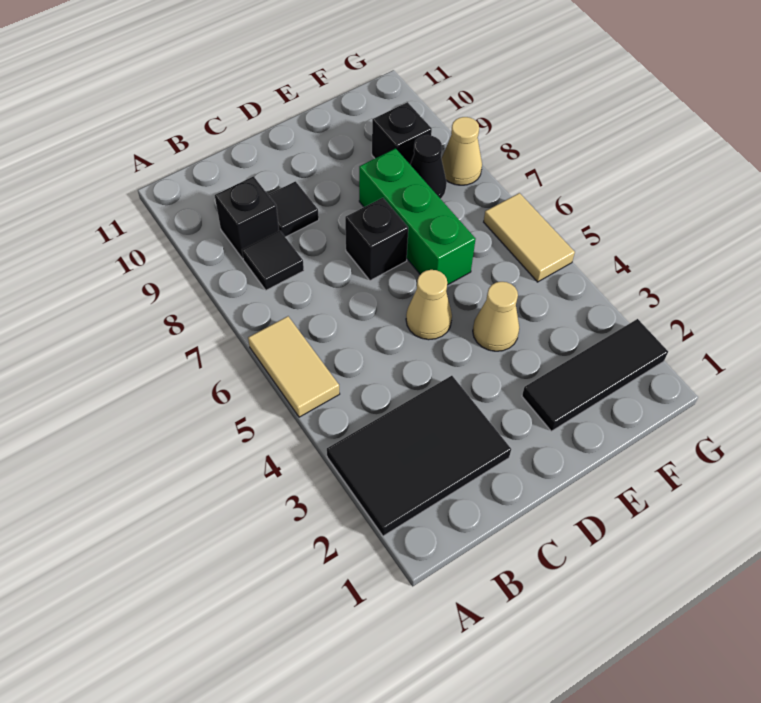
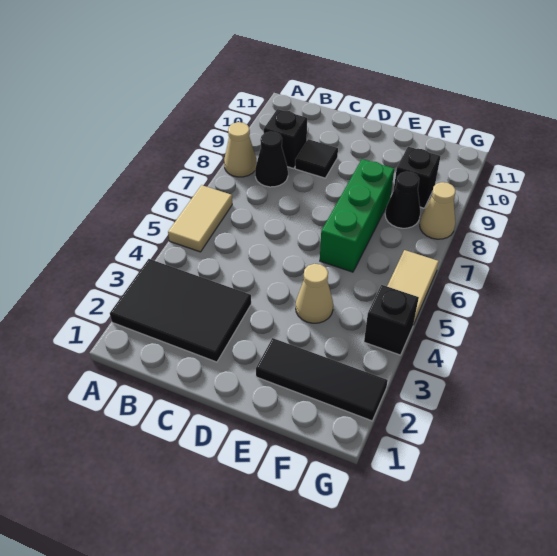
black tile B8 level 1 -> black cone B8 level 1
tan cone D5 level 1 -> tan cone A8 level 1
black brick D7 level 1 -> black brick G4 level 1

